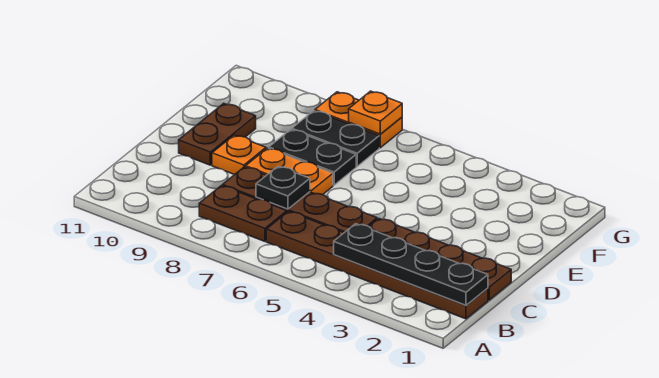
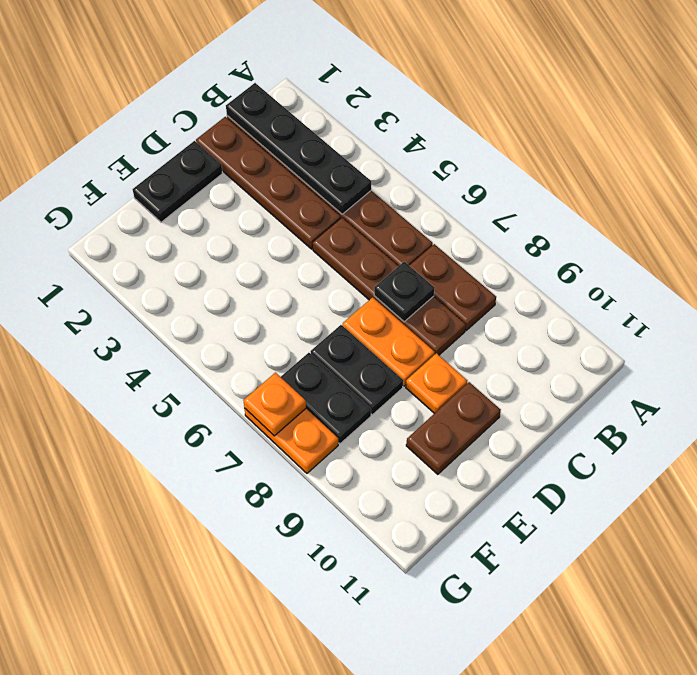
none -> black plate D1:E1 level 1

